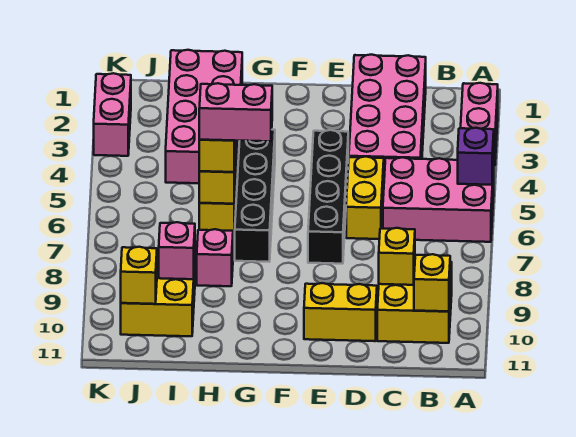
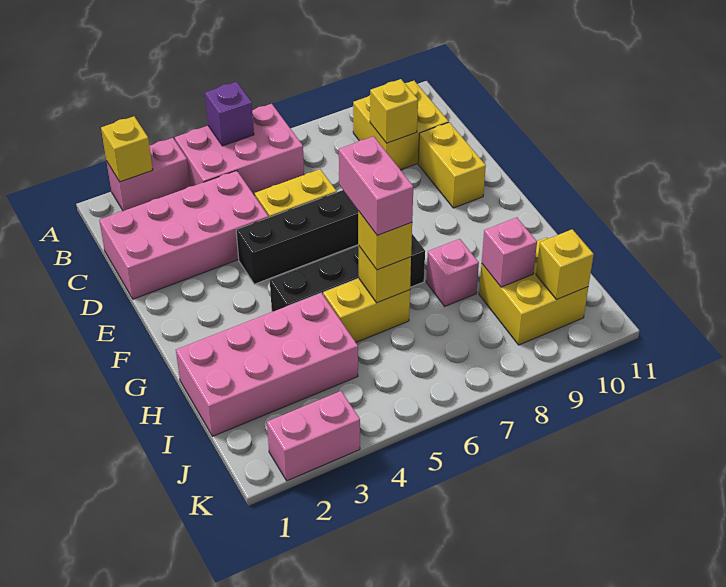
pink brick A5:C6 level 1 -> pink brick A4:B6 level 1
yellow brick B10 level 2 -> yellow brick A2 level 2

